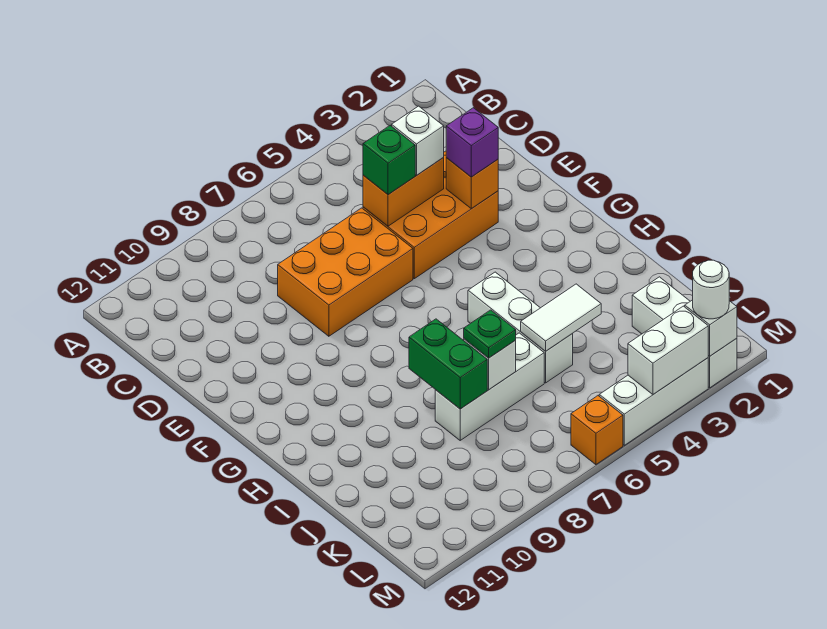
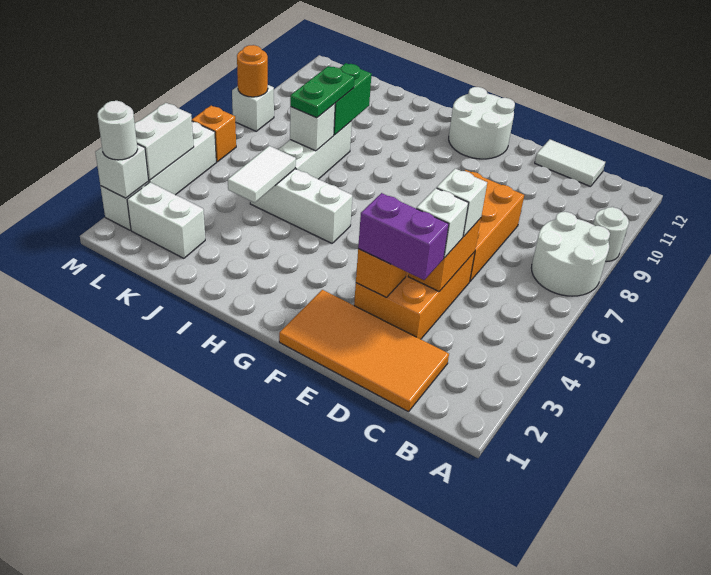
none -> white round brick A7:B8 level 1
none -> white round brick A9 level 1
none -> orange tile C1:F2 level 1
none -> white tile C12:D12 level 1
green brick D5 level 3 -> white brick D5 level 3
purple brick E3 level 3 -> purple brick D3:E3 level 3
none -> white round brick F11:G12 level 1
green brick I8:J8 level 2 -> green brick J8:J9 level 2
green plate J7 level 3 -> green plate J7:J8 level 3
none -> white brick M8 level 1
none -> orange round brick M8 level 2

